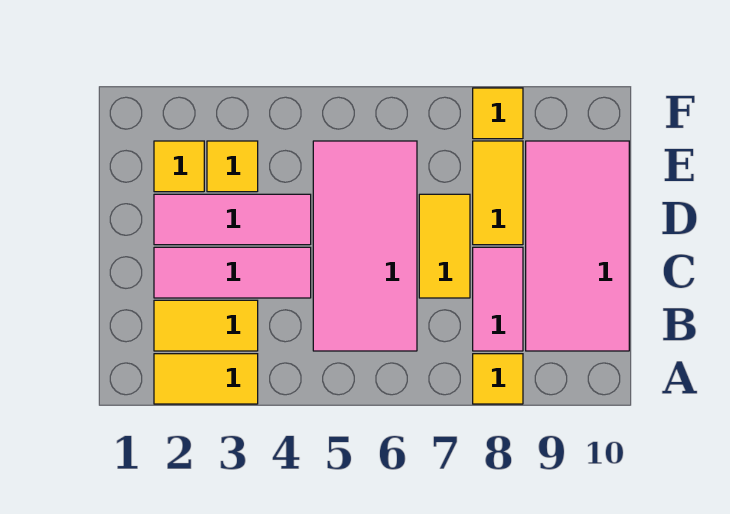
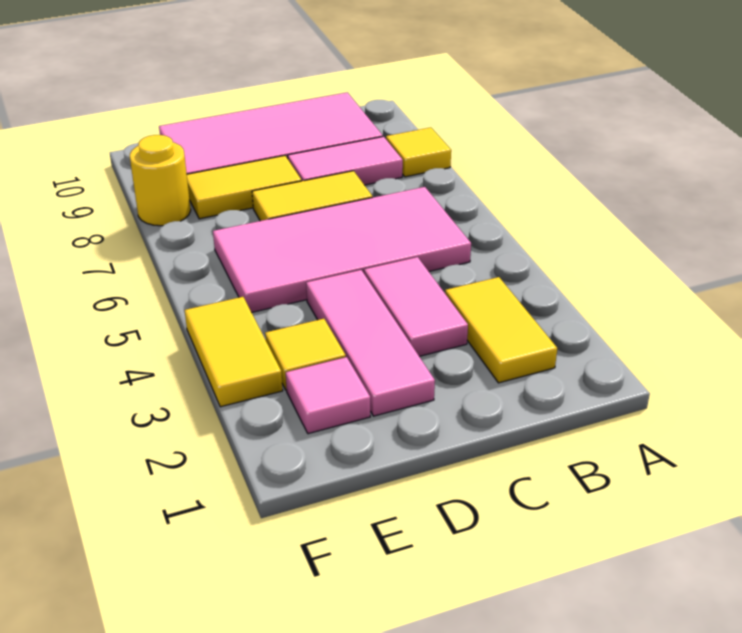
yellow tile A2:A3 level 1 -> yellow tile F3:F4 level 1
pink tile C2:C4 level 1 -> pink tile C3:C4 level 1
yellow tile E2 level 1 -> pink tile E2 level 1
yellow tile F8 level 1 -> yellow round brick F8 level 1

